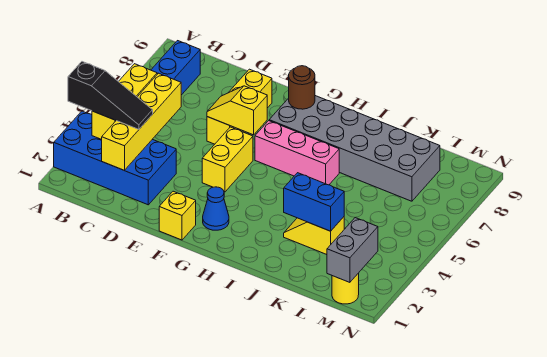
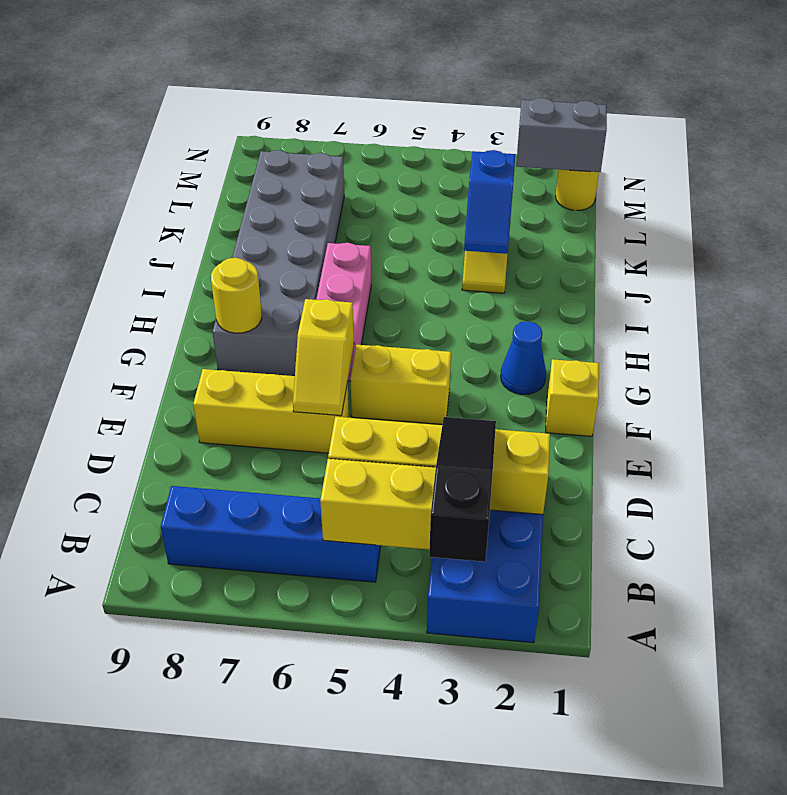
brown round brick G8 level 2 -> yellow round brick G8 level 2
blue brick J3:K3 level 2 -> blue slope J3:K3 level 2 top K

